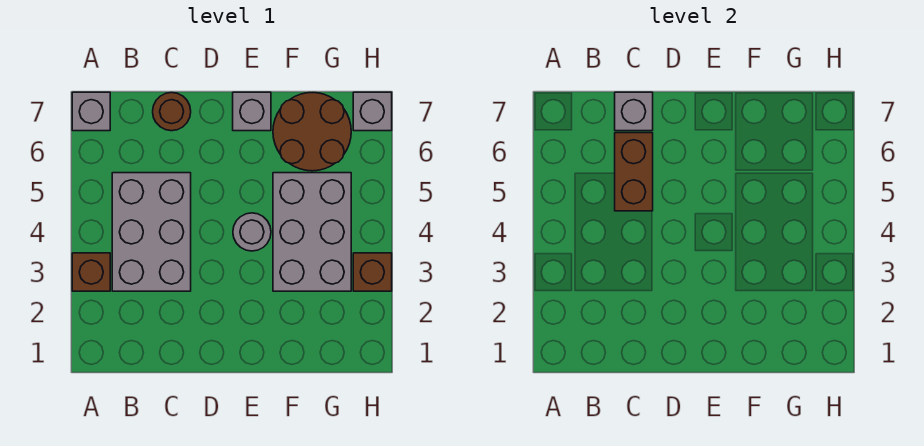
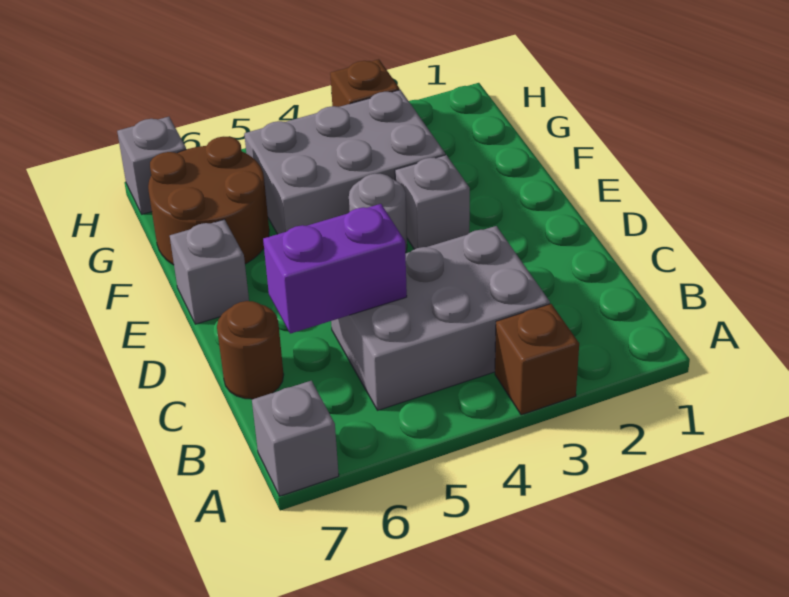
brown brick C5:C6 level 2 -> purple brick C5:C6 level 2
grey brick C7 level 2 -> grey brick E3 level 1

